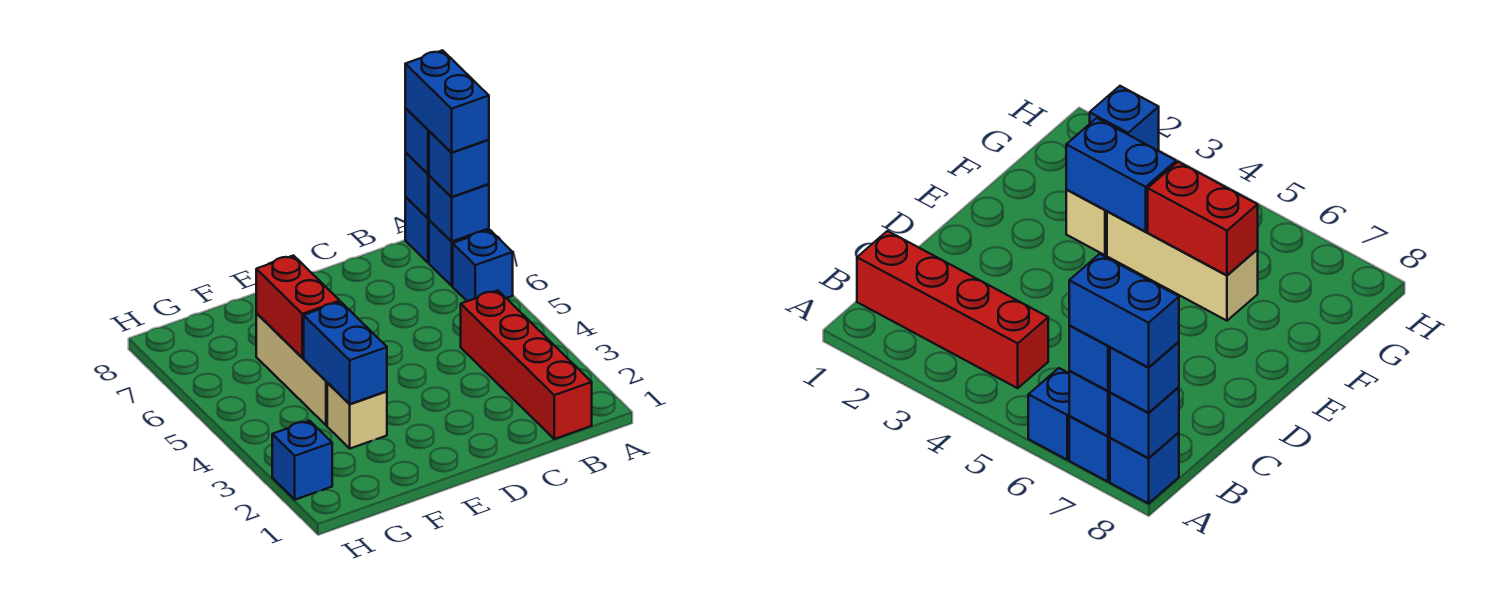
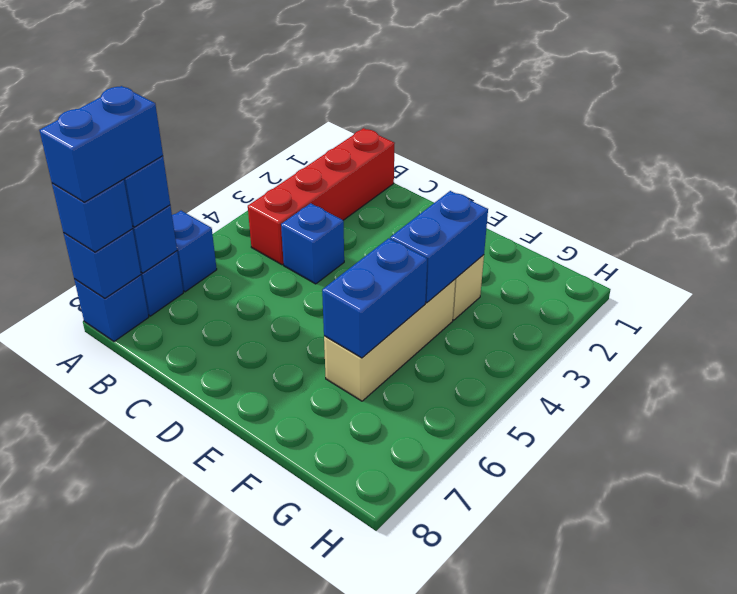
red brick F5:F6 level 2 -> blue brick F5:F6 level 2
blue brick H2 level 1 -> blue brick C4 level 1

